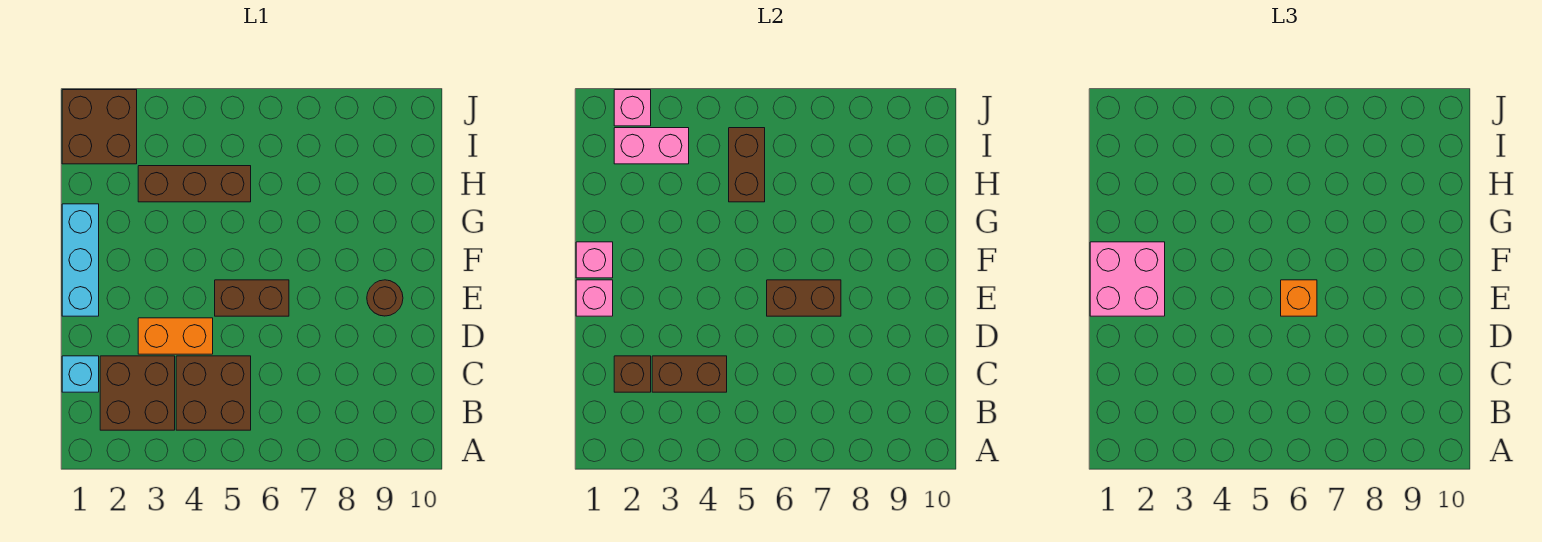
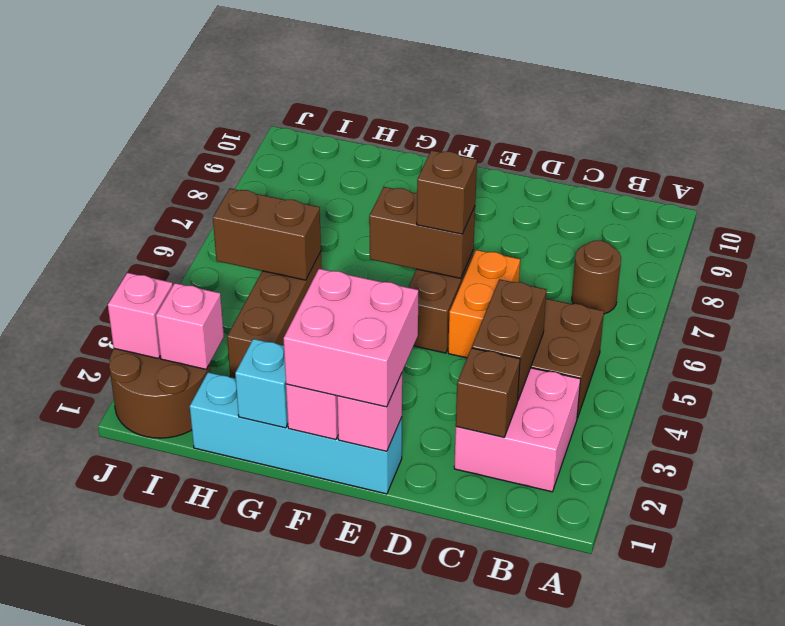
brown brick B2:C3 level 1 -> pink brick B2:C3 level 1
cyan brick C1 level 1 -> cyan brick G1 level 2
orange brick D3:D4 level 1 -> orange brick D5:D6 level 1
cyan brick E1:G1 level 1 -> cyan brick E1:H1 level 1
brown brick E6:E7 level 2 -> brown brick E6:F6 level 2
orange brick E6 level 3 -> brown brick E6 level 3
brown round brick E9 level 1 -> brown round brick B7 level 1
brown brick I1:J2 level 1 -> brown round brick I1:J2 level 1
pink brick I2:I3 level 2 -> pink brick I2 level 2

